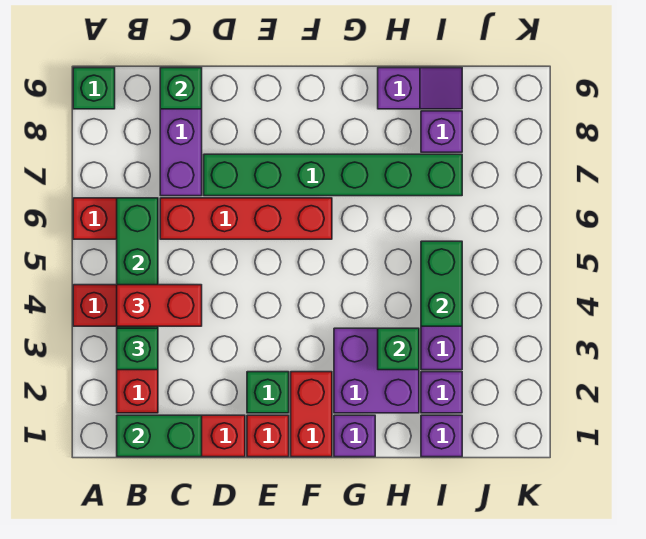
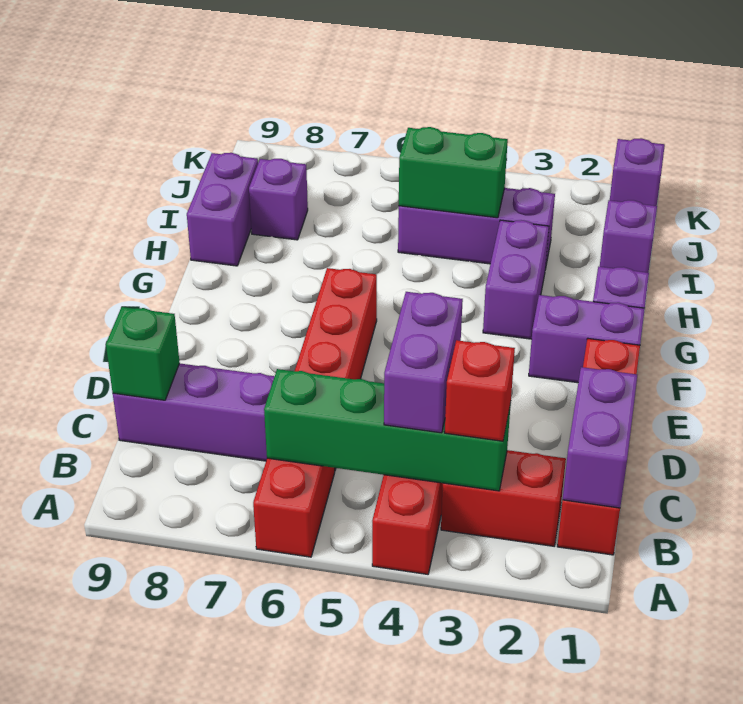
green brick A9 level 1 -> none
green brick B1:C1 level 2 -> purple brick B1:C1 level 2
green brick B3 level 3 -> red brick B3 level 3
red brick B4:C4 level 3 -> purple brick B4:C4 level 3
green brick D7:I7 level 1 -> none
green brick E2 level 1 -> none
red brick F1:F2 level 1 -> purple brick F1:F2 level 1
purple brick G2:H3 level 1 -> purple brick G3:H3 level 1
green brick H3 level 2 -> none
purple slope H9:I9 level 1 top H -> purple brick H9:I9 level 1
purple brick I2 level 1 -> purple brick K1 level 1

